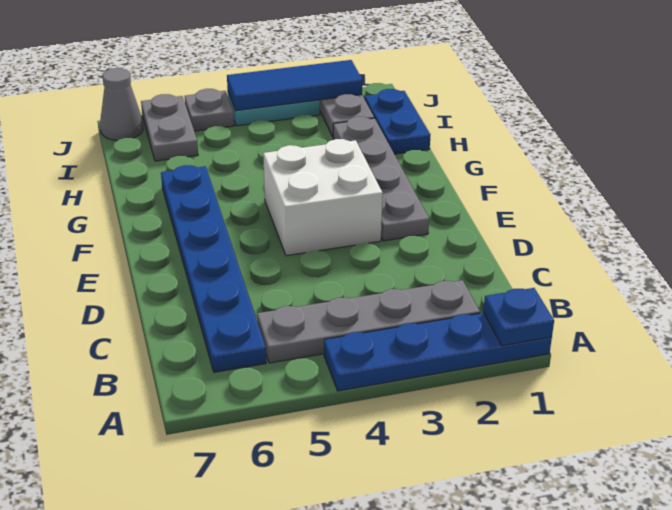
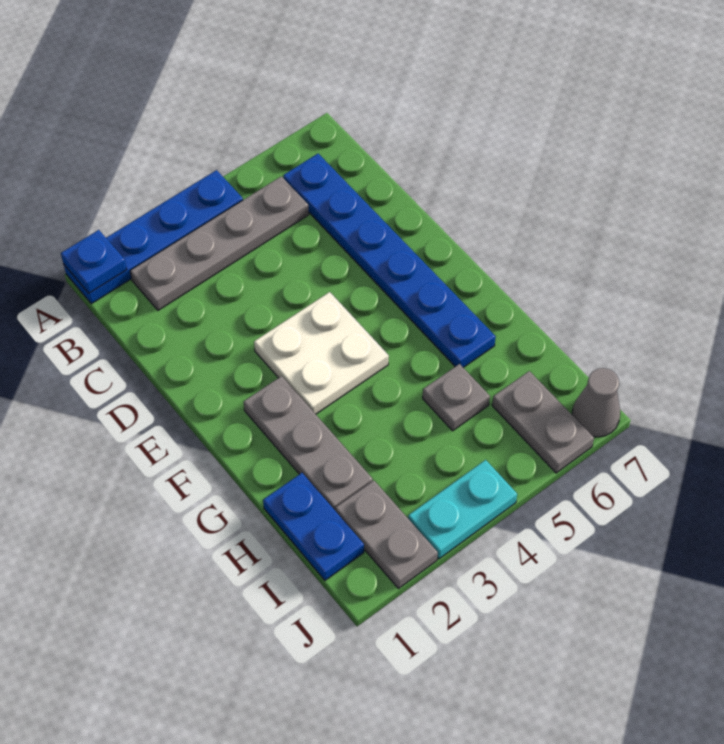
grey plate E2:H2 level 1 -> grey plate F2:H2 level 1
white brick E3:F4 level 1 -> white plate E3:F4 level 1
blue tile J2:J4 level 2 -> none
grey plate J5 level 1 -> grey plate H5 level 1

